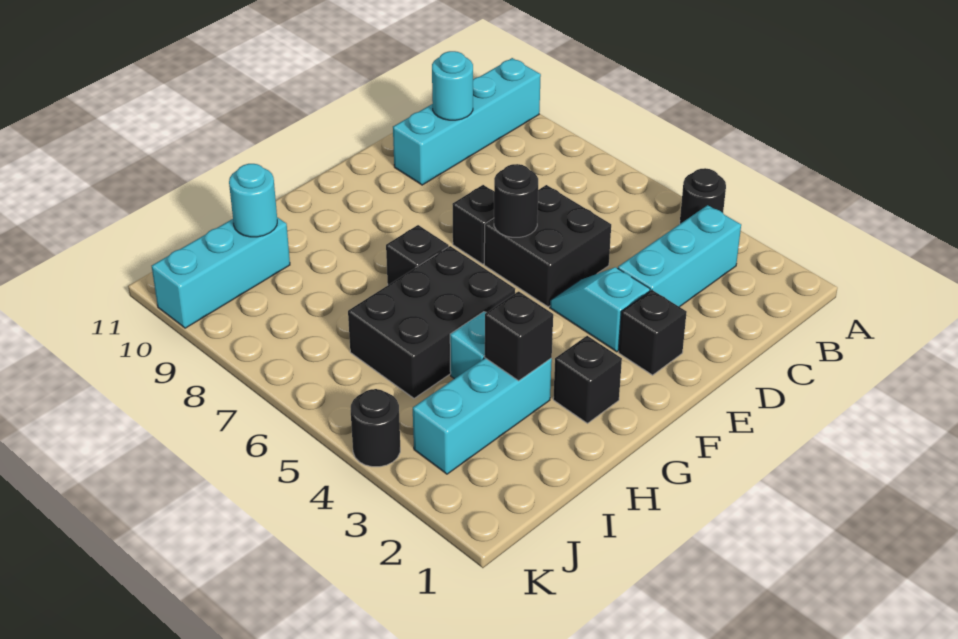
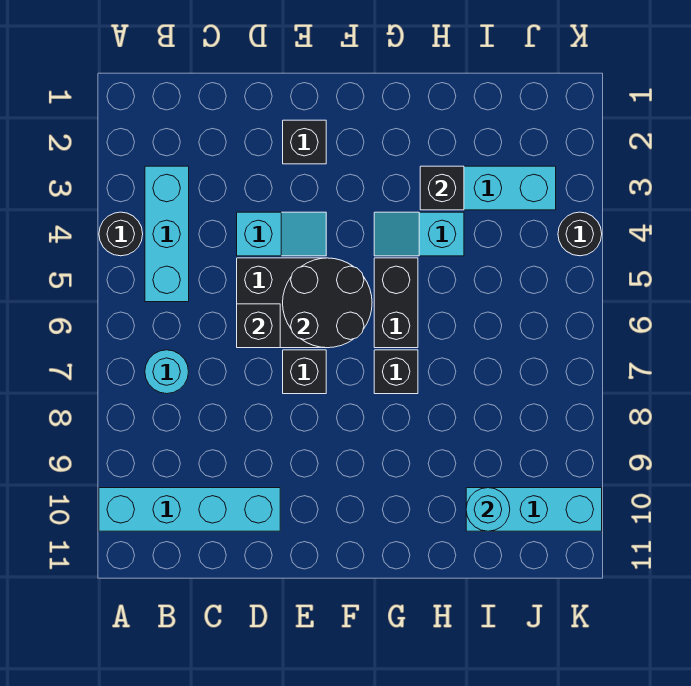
cyan brick B3:D3 level 1 -> cyan brick B3:B5 level 1
cyan round brick C10 level 2 -> cyan round brick B7 level 1
cyan slope E3:E4 level 1 top 3 -> cyan slope D4:E4 level 1 top D
black round brick E6 level 2 -> black round brick E5:F6 level 2
black brick G2 level 1 -> black brick D6 level 2
black brick G5:I6 level 1 -> black brick G5:G6 level 1

